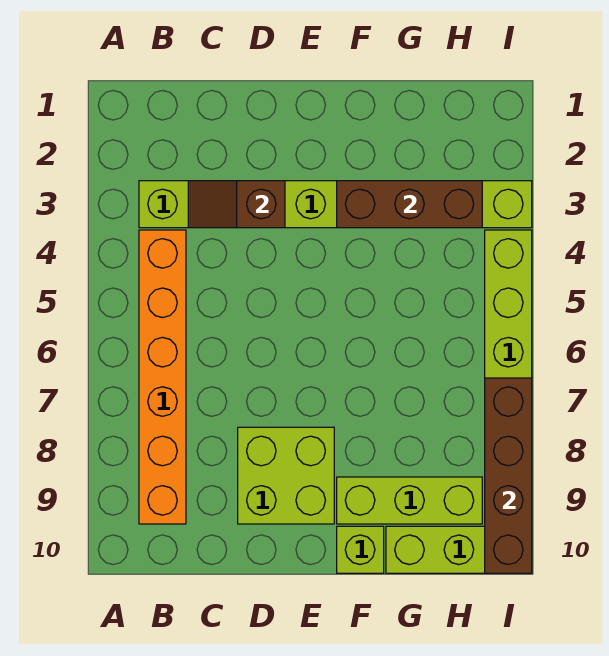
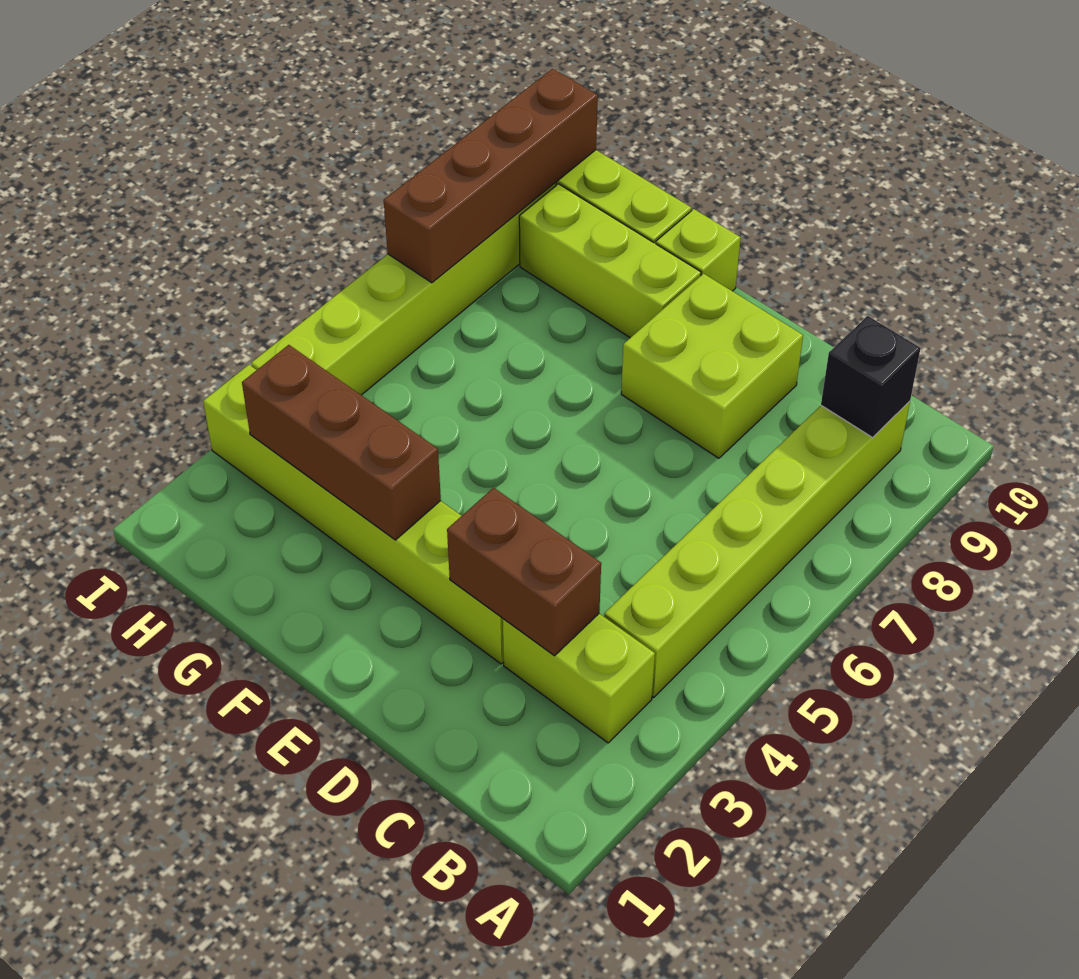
orange brick B4:B9 level 1 -> lime brick B4:B9 level 1
none -> black brick B9 level 2
brown slope C3:D3 level 2 top D -> brown brick C3:D3 level 2

